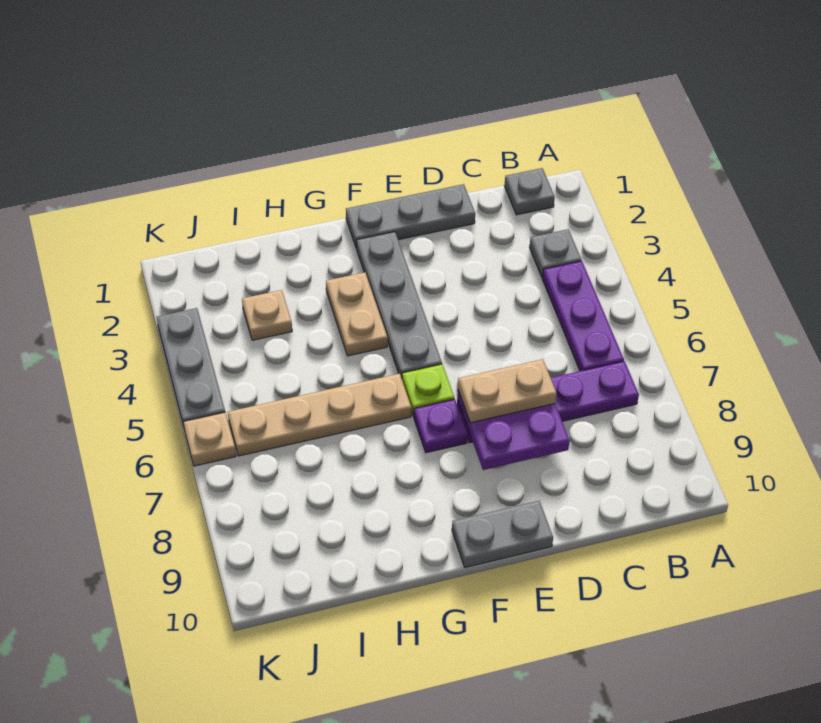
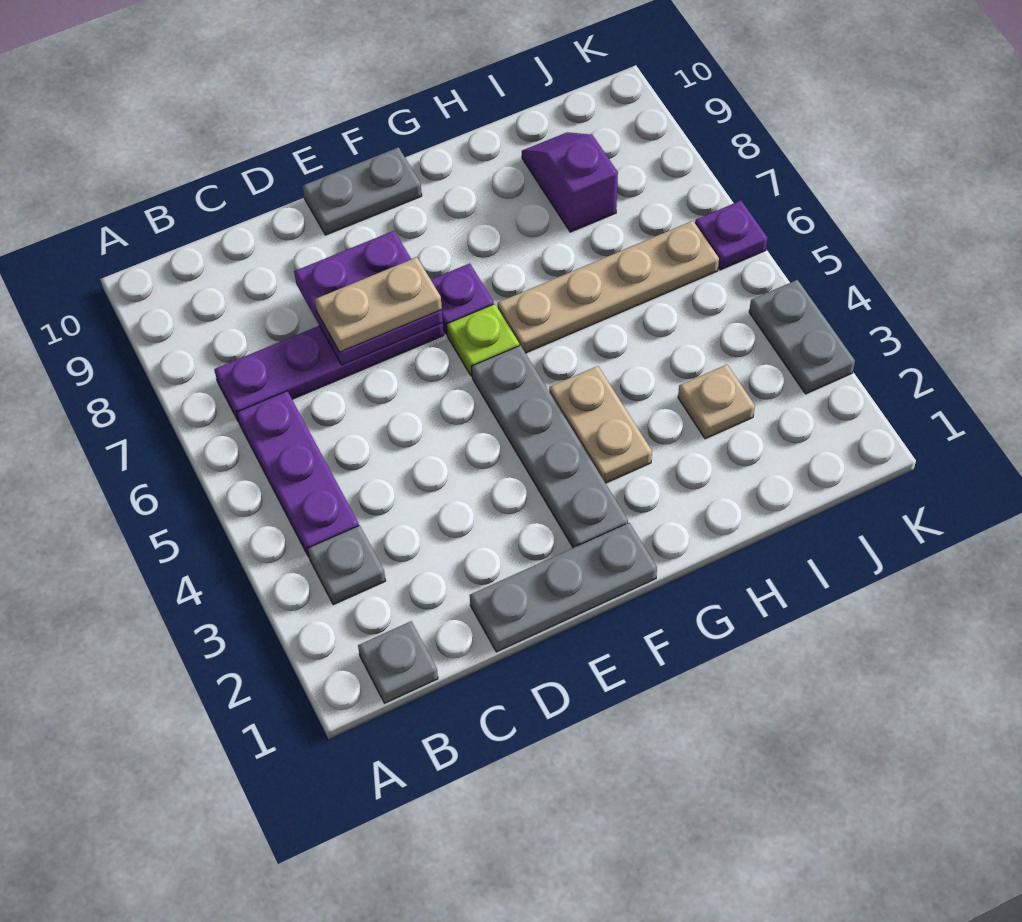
none -> purple slope I8:I9 level 1 top 8
grey plate K3:K5 level 1 -> grey plate K3:K4 level 1
tan plate K6 level 1 -> purple plate K6 level 1

